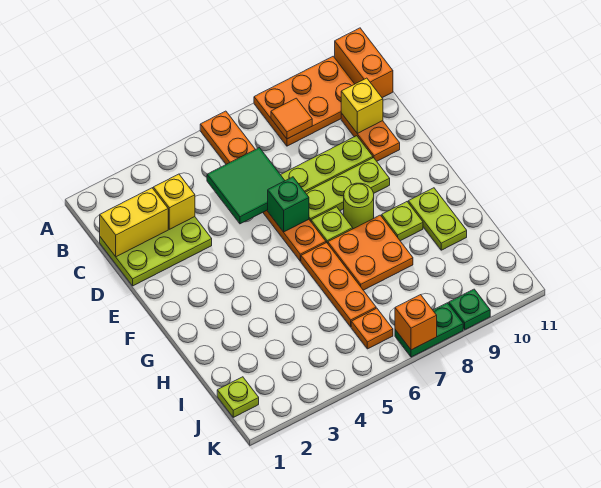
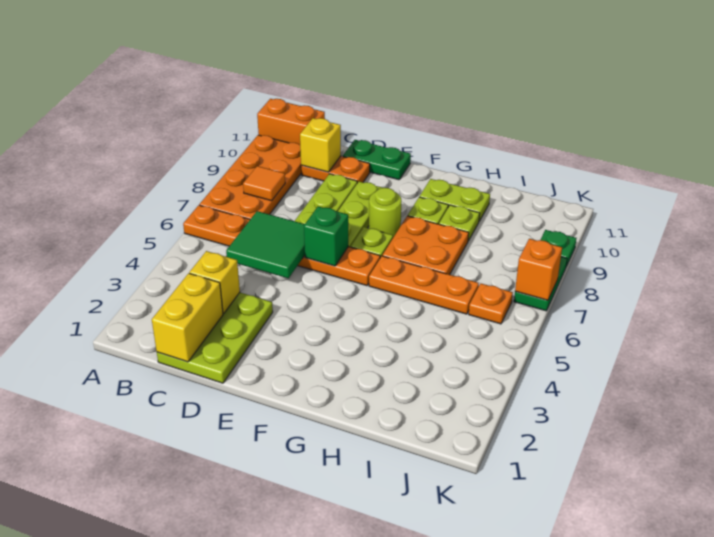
orange plate A8:B10 level 1 -> orange plate A7:B10 level 1
none -> green plate D11:E11 level 1
lime plate J1 level 1 -> lime plate H9 level 1

